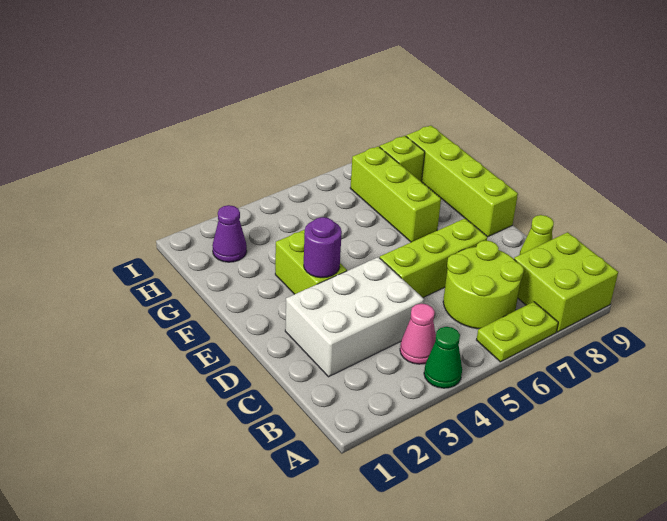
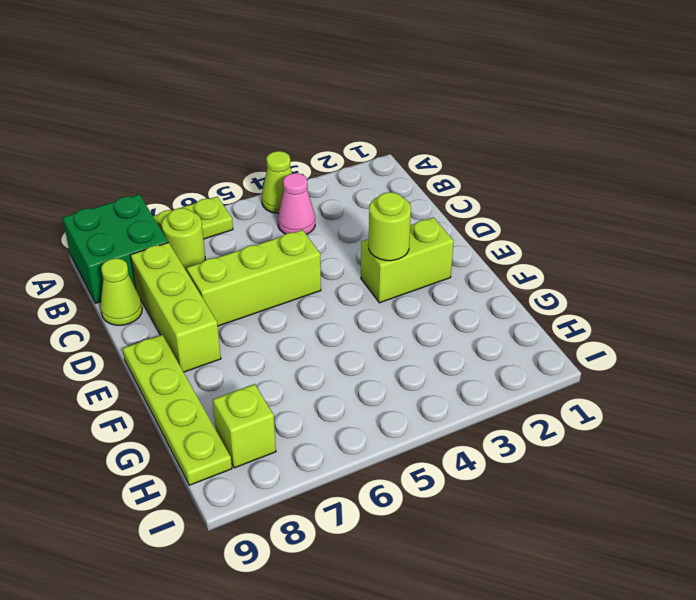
green cone A4 level 1 -> lime cone A4 level 1
lime brick A8:B9 level 1 -> green brick A8:B9 level 1
lime round brick B6:C7 level 1 -> lime round brick B7 level 1
white brick C2:D4 level 1 -> none
lime brick E3:F3 level 1 -> lime brick E2:E3 level 1
purple round brick E3 level 2 -> lime round brick E3 level 2
lime brick E9:H9 level 1 -> lime plate E9:H9 level 1
lime brick F7:H7 level 1 -> lime brick C8:E8 level 1
purple cone H2 level 1 -> none

